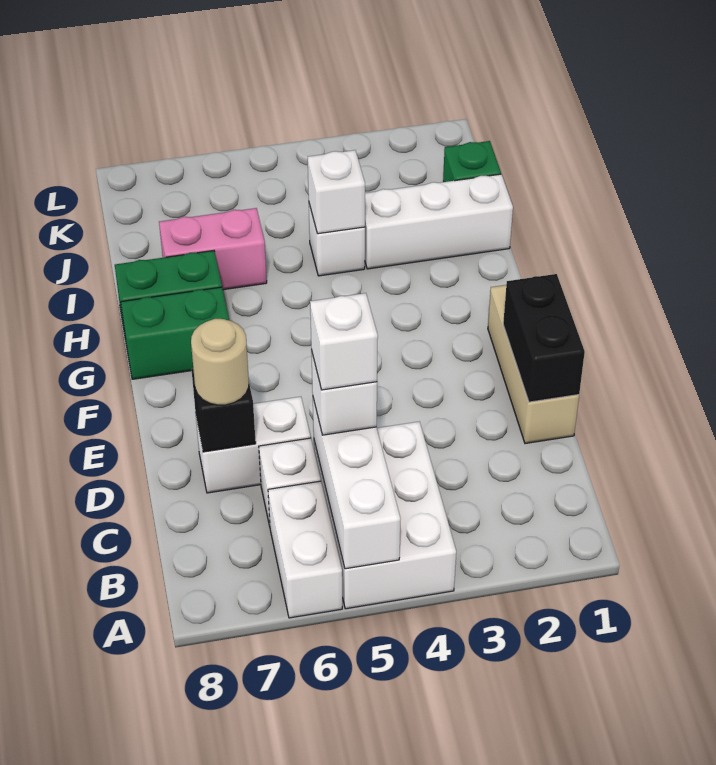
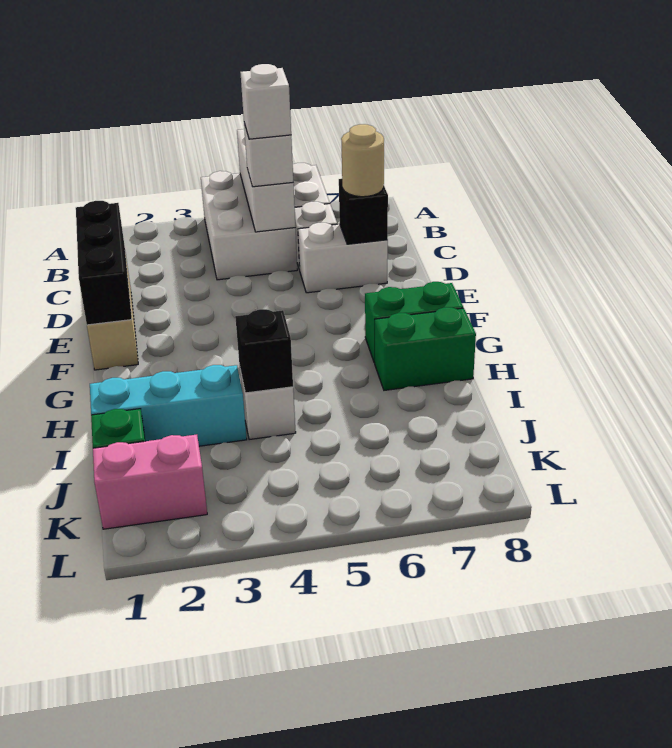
black brick D1:E1 level 2 -> black brick D1:F1 level 2
white brick I1:I3 level 1 -> cyan brick I1:I3 level 1
white brick I4 level 2 -> black brick I4 level 2
pink brick I6:I7 level 1 -> pink brick K1:K2 level 1

